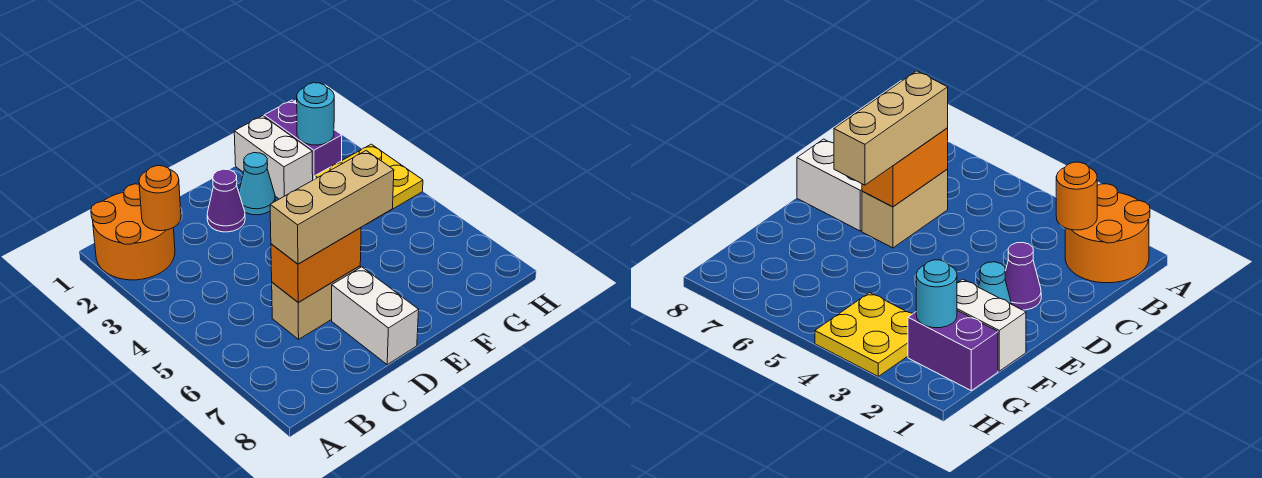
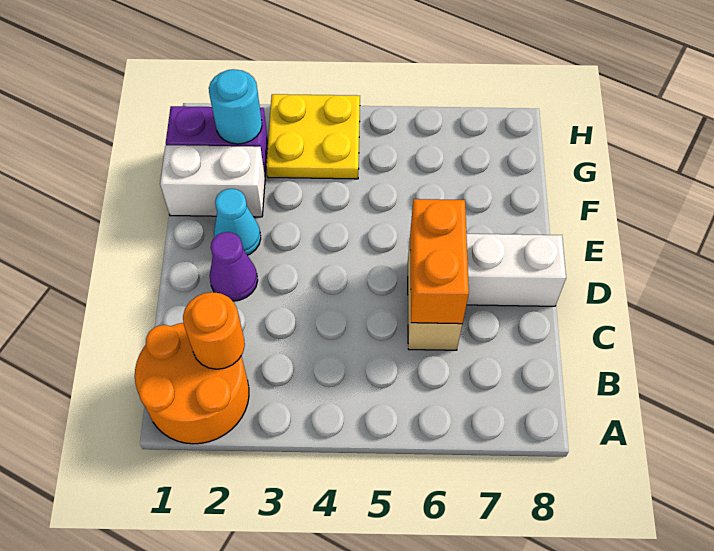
tan brick C6:E6 level 3 -> none

